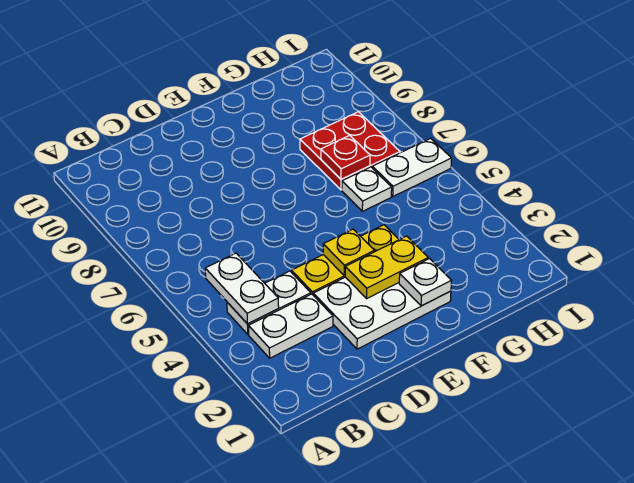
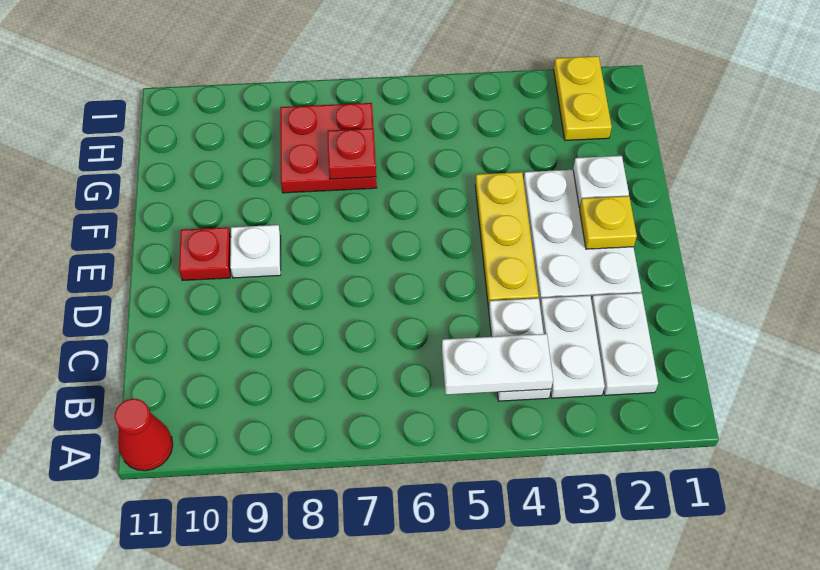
none -> red cone A11 level 1
yellow plate E3:F3 level 2 -> yellow plate H2:I2 level 1
yellow plate E4 level 2 -> yellow plate E2 level 2
none -> red plate E10 level 1
white plate G6 level 1 -> white plate E9 level 1
white plate H6:I6 level 1 -> white plate B2:C2 level 1

